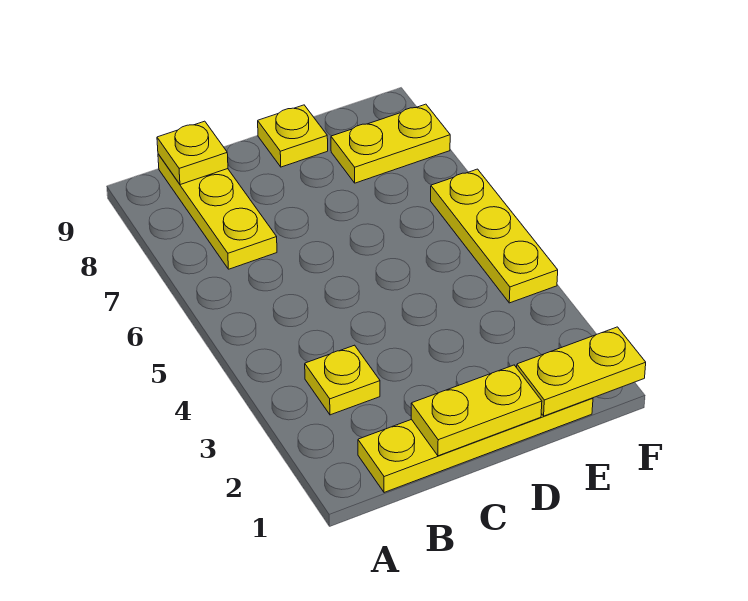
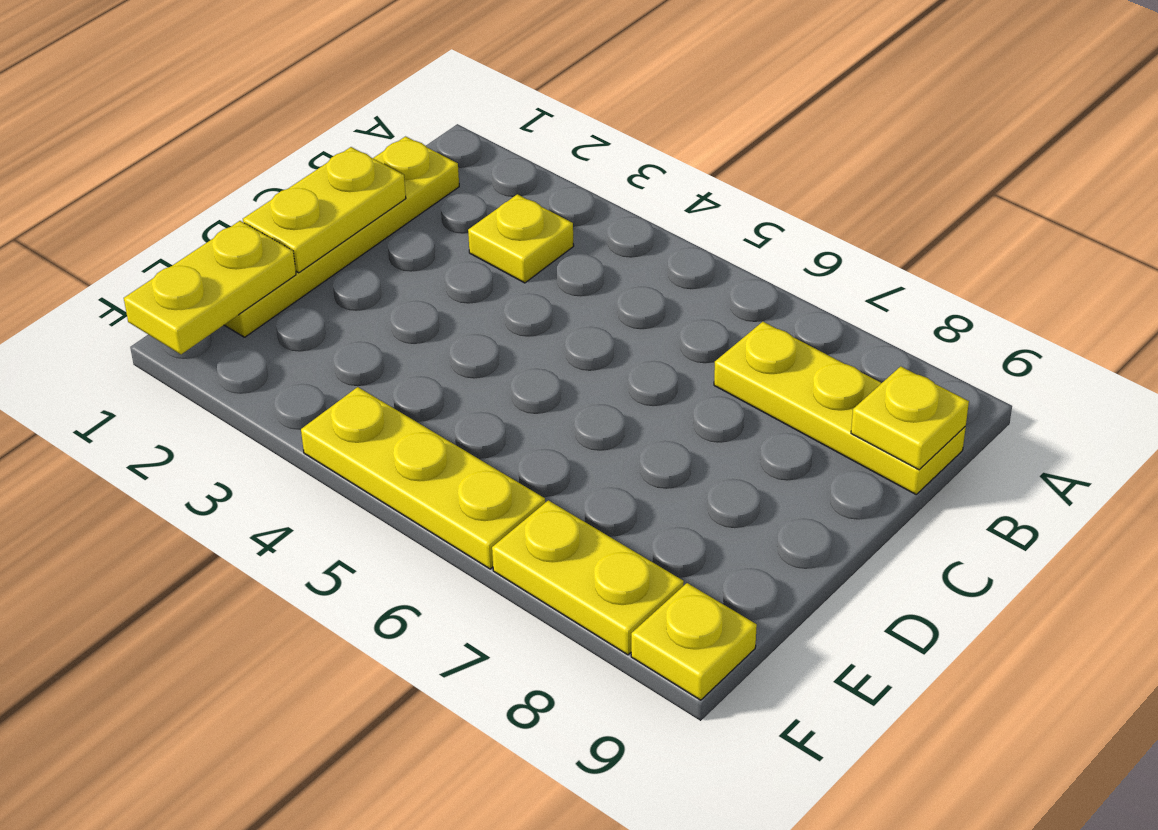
yellow plate D9 level 1 -> yellow plate F9 level 1
yellow plate E8:F8 level 1 -> yellow plate F7:F8 level 1

